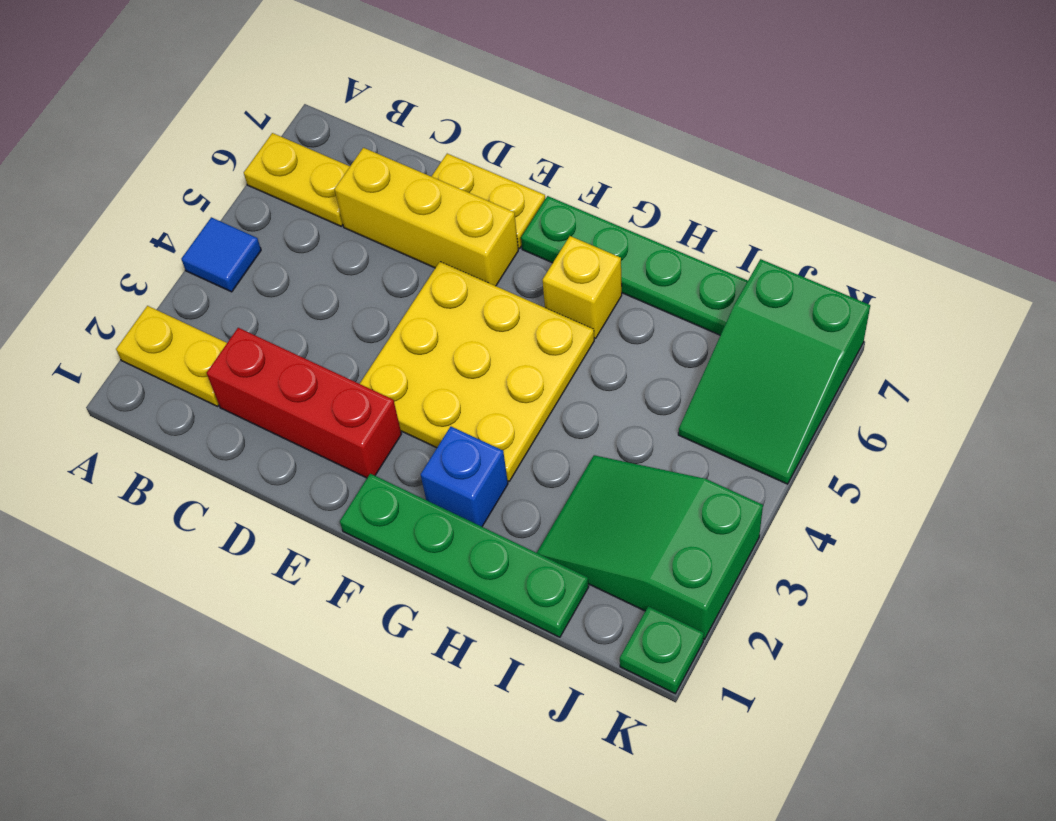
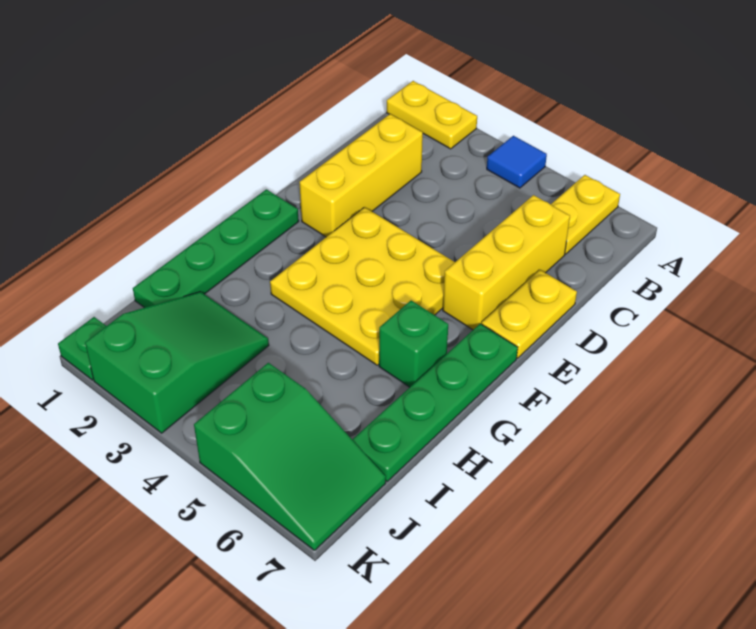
yellow plate A2:B2 level 1 -> yellow plate A1:A2 level 1
red brick C2:E2 level 1 -> yellow brick C2:E2 level 1
blue brick G2 level 1 -> none
yellow brick G6 level 1 -> green brick G6 level 1
green slope J5:K7 level 1 top 7 -> green slope J5:K7 level 1 top 5

